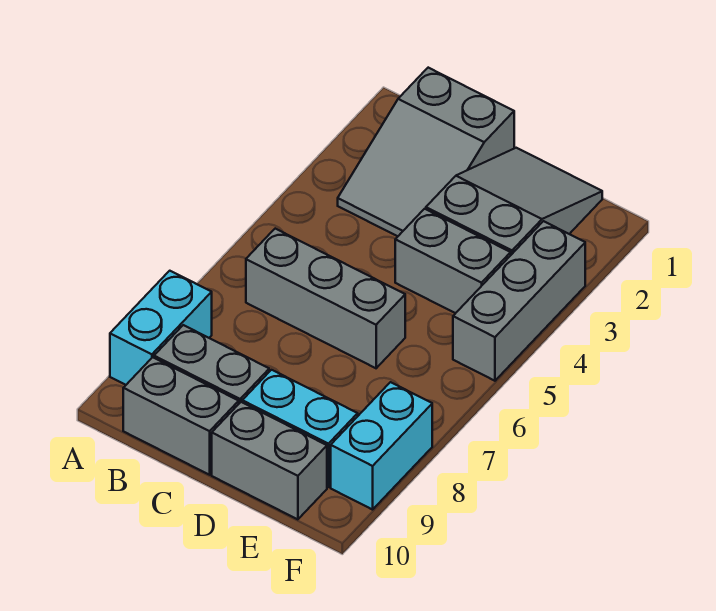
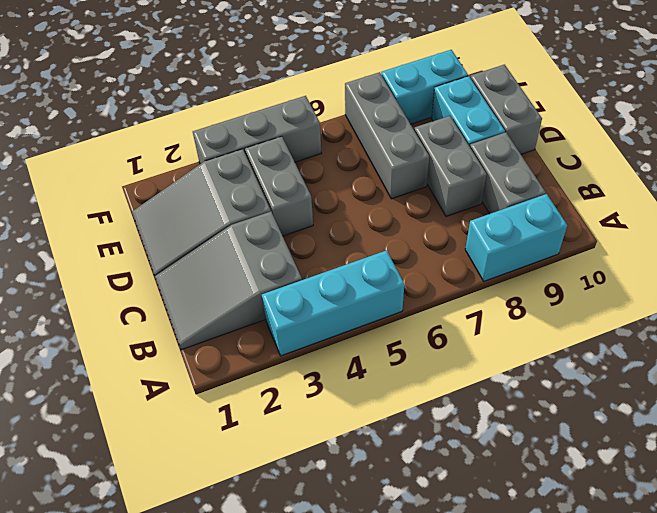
none -> cyan brick A3:A5 level 1
grey slope B1:C3 level 1 top 1 -> grey slope B1:C3 level 1 top 3
grey brick B6:D6 level 1 -> grey brick D7:F7 level 1
grey brick B10:C10 level 1 -> grey brick C8:D8 level 1

